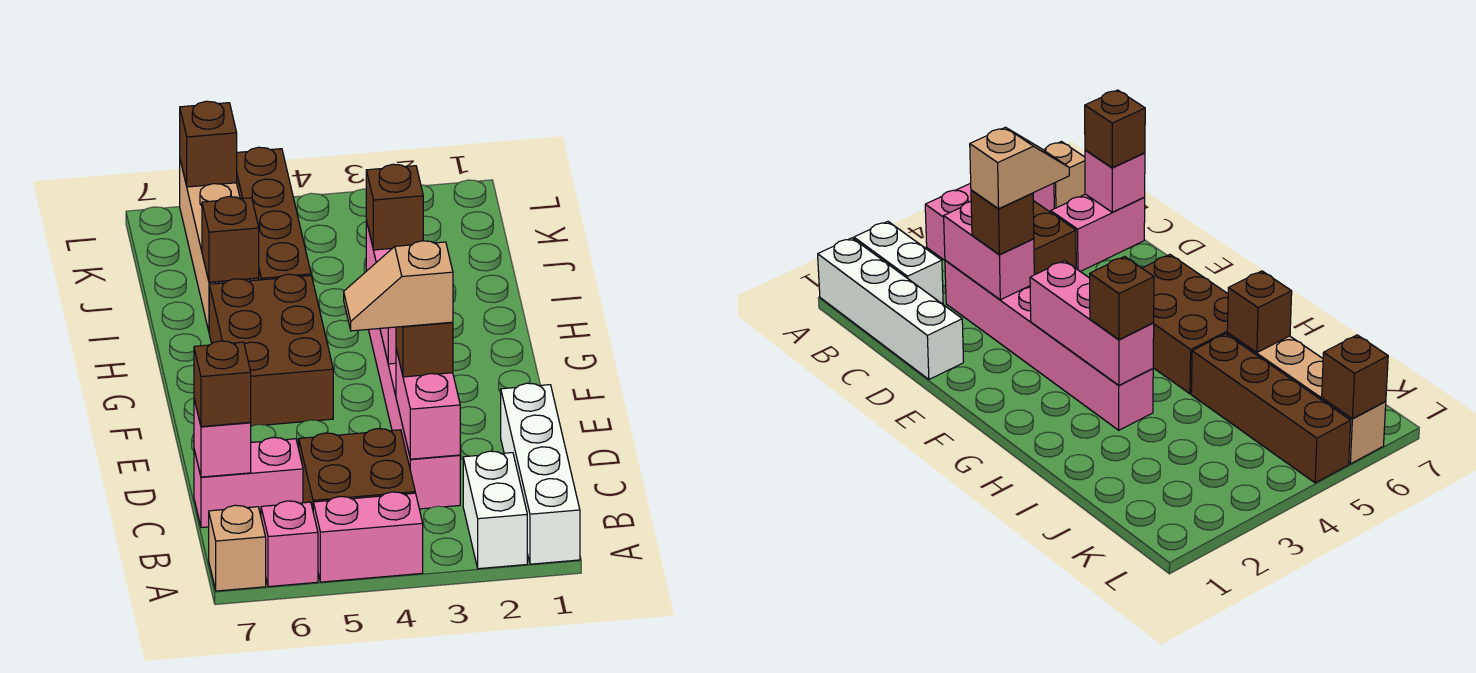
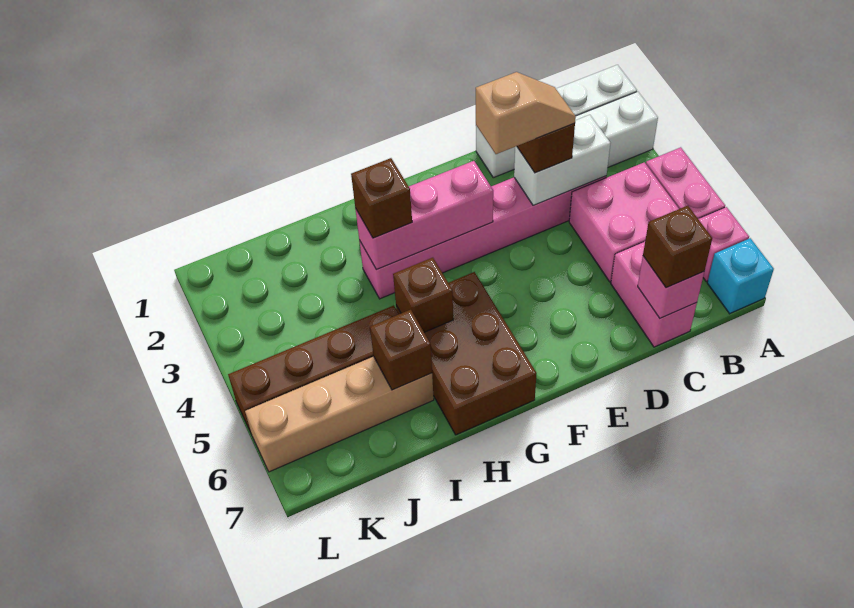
tan brick A7 level 1 -> cyan brick A7 level 1
brown brick B4:C5 level 1 -> pink brick B4:C5 level 1
pink brick C3:D3 level 2 -> white brick C3:D3 level 2
tan slope D3:D4 level 4 top 3 -> tan slope D3:E3 level 4 top E
brown brick F5:H6 level 1 -> brown brick G5:H7 level 1
brown brick L6 level 2 -> brown brick H5 level 2

